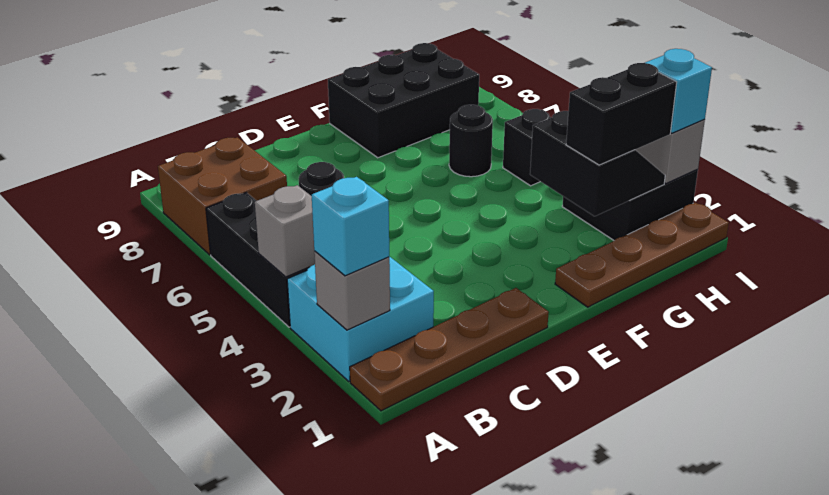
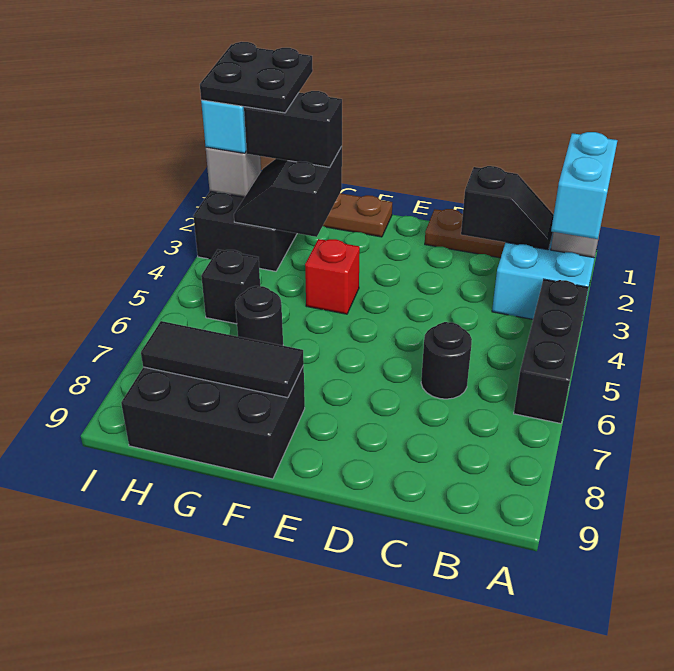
cyan brick A2 level 3 -> cyan brick A2:A3 level 3
grey brick A4 level 2 -> none
brown brick A7:B8 level 1 -> none
none -> black slope B2:C2 level 2 top C
none -> red brick F4 level 1
none -> black tile F8:H8 level 2
none -> black plate H1:I2 level 4

